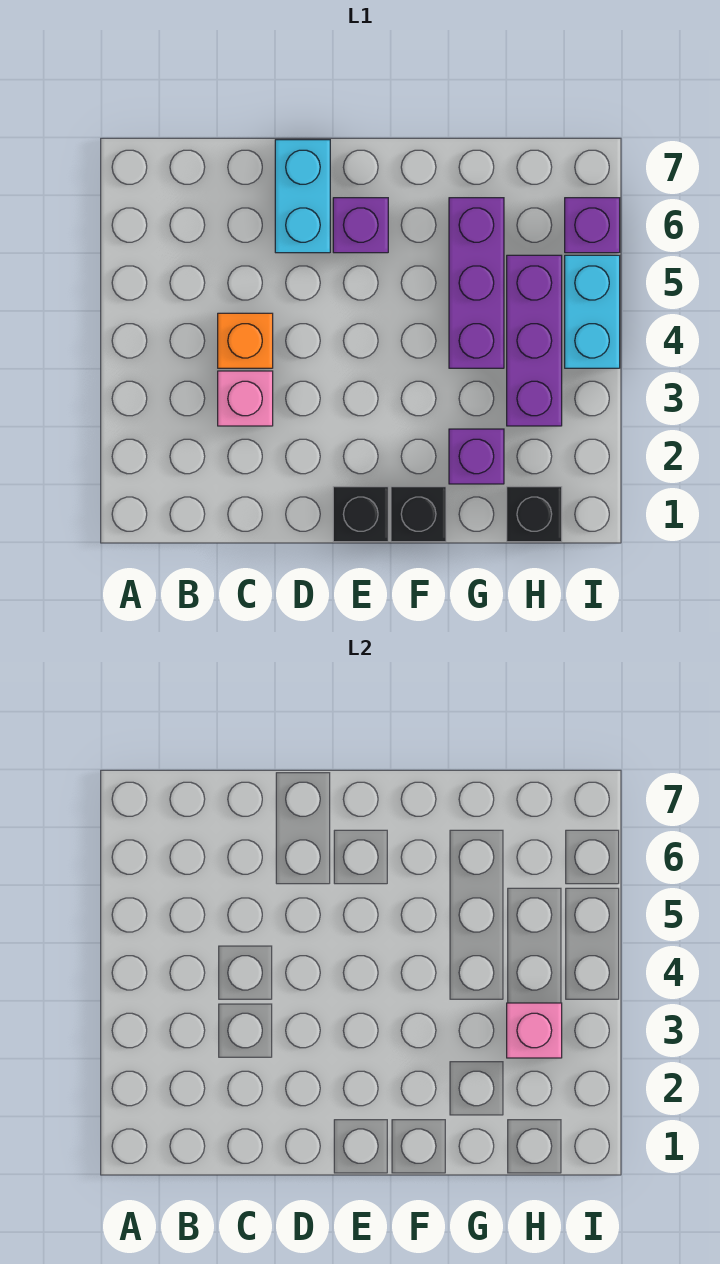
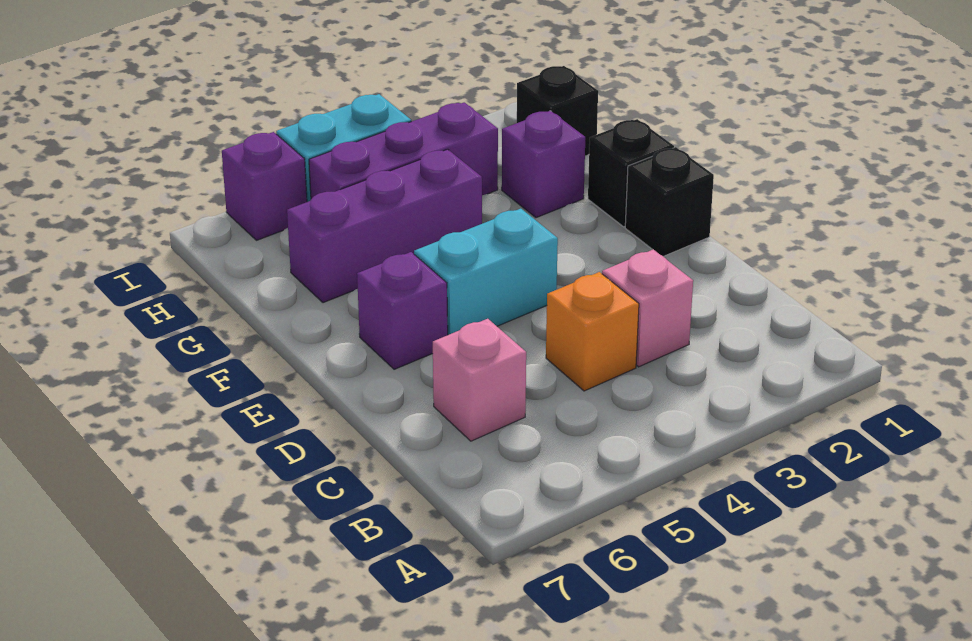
cyan brick D6:D7 level 1 -> cyan brick E4:E5 level 1
pink brick H3 level 2 -> pink brick C6 level 1

